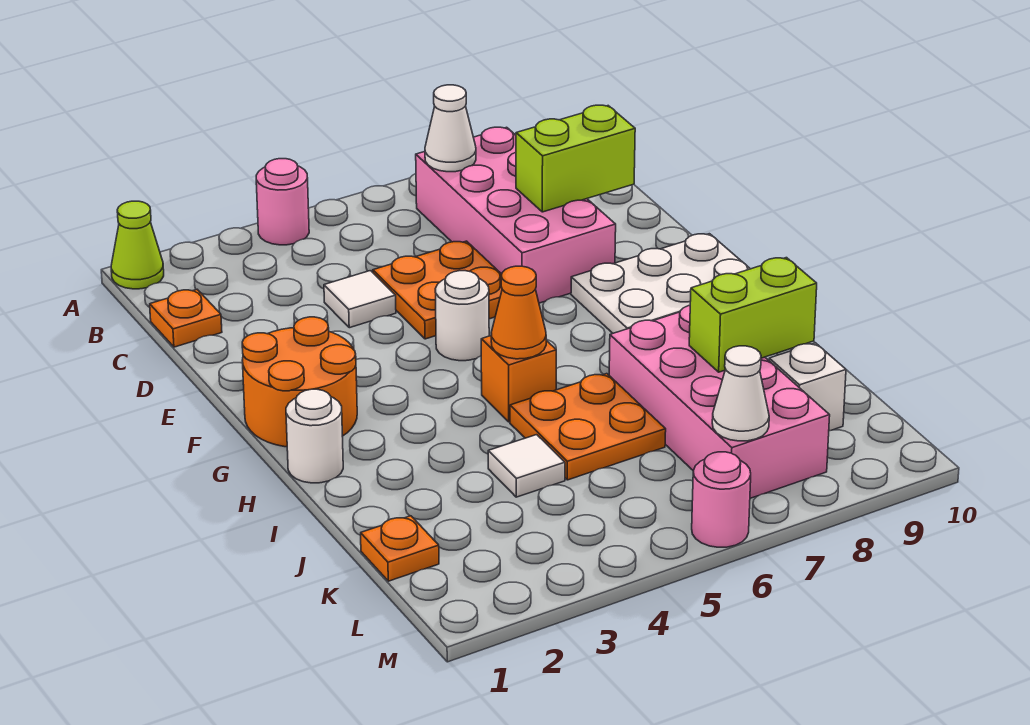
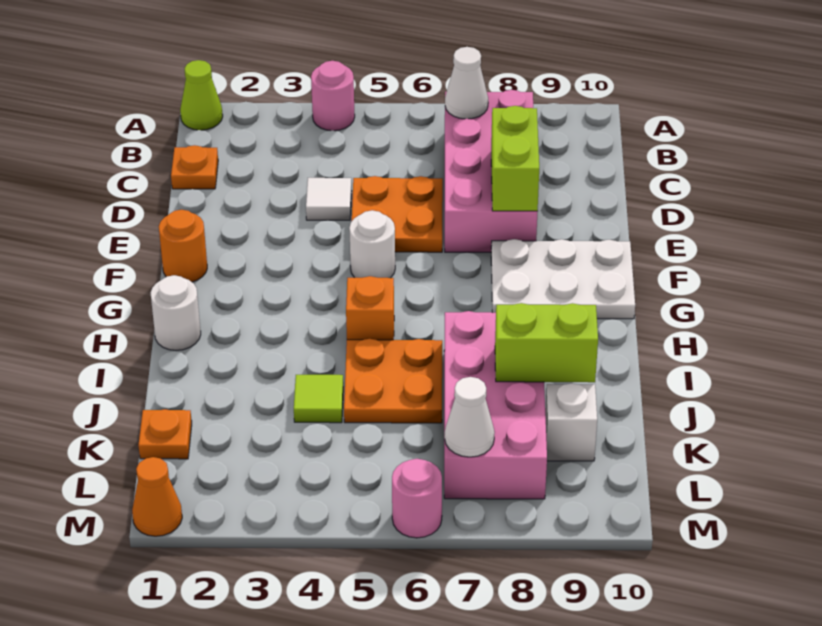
lime brick D8:D9 level 2 -> lime brick D8:E8 level 2
orange round brick F1:G2 level 1 -> orange round brick F1 level 1
orange cone H5 level 2 -> orange cone M1 level 1
white tile J4 level 1 -> lime tile J4 level 1

